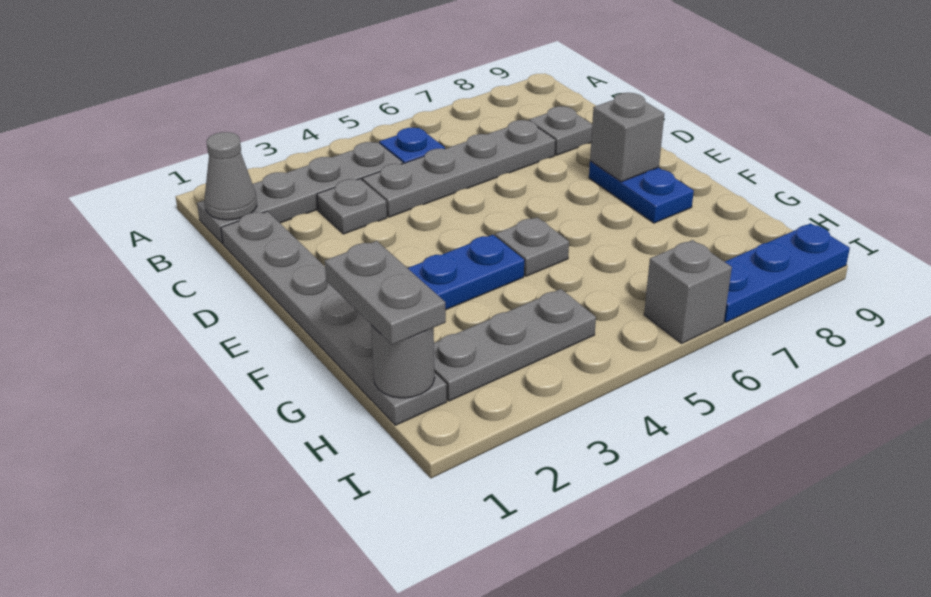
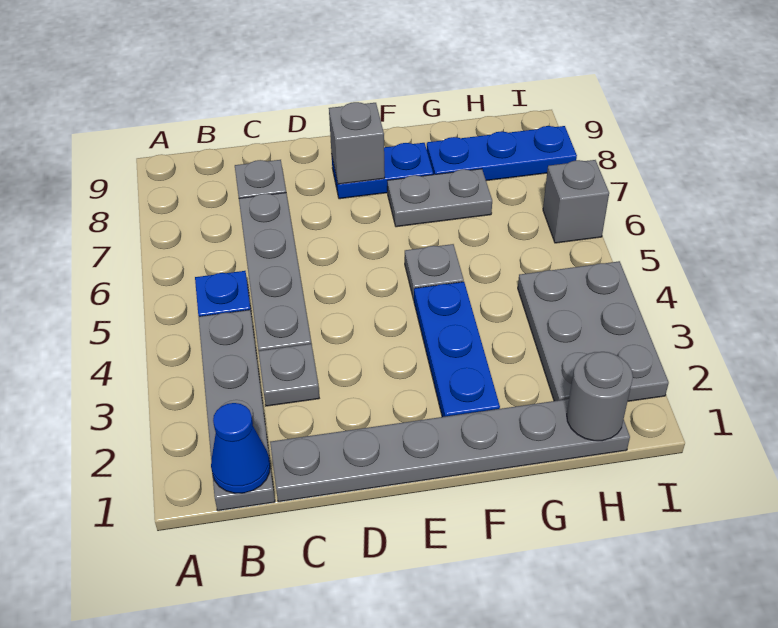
grey cone B1 level 2 -> blue cone B1 level 2
grey plate G1:H1 level 3 -> grey plate F7:G7 level 1
grey plate H2:H4 level 1 -> grey plate H2:I4 level 1
blue plate I7:I9 level 1 -> blue plate G8:I8 level 1

